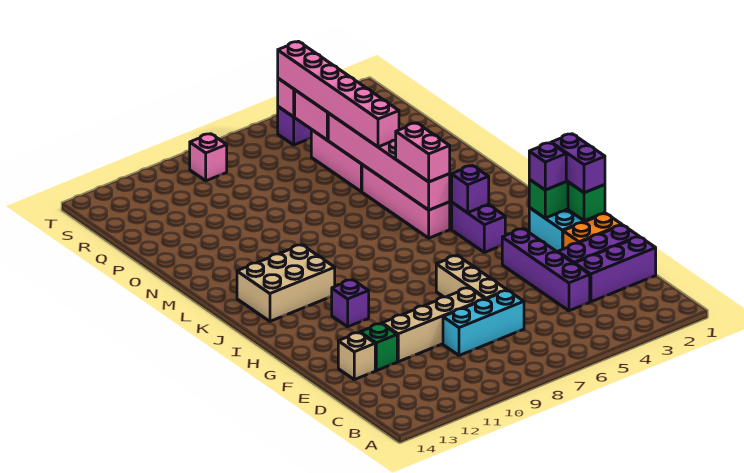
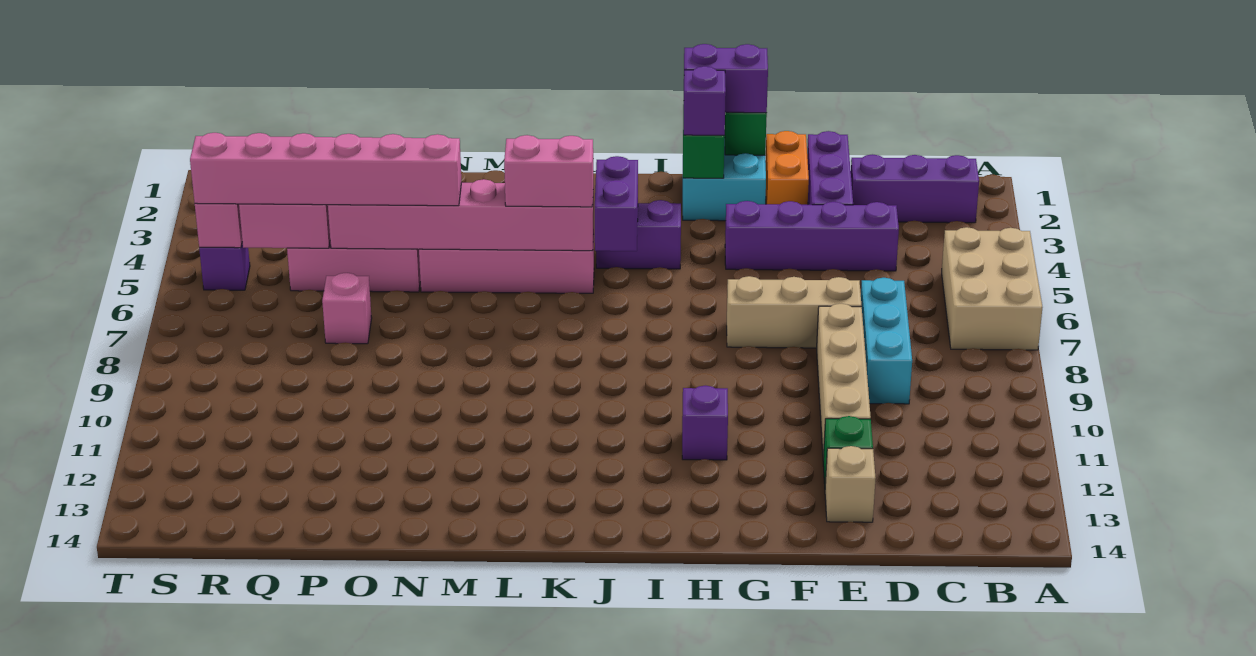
purple brick D1:D3 level 1 -> purple brick B2:D2 level 1
purple brick J4 level 2 -> purple brick J4:J5 level 2
tan brick J11:K13 level 1 -> tan brick A5:B7 level 1
pink brick S9 level 1 -> pink brick P7 level 1

